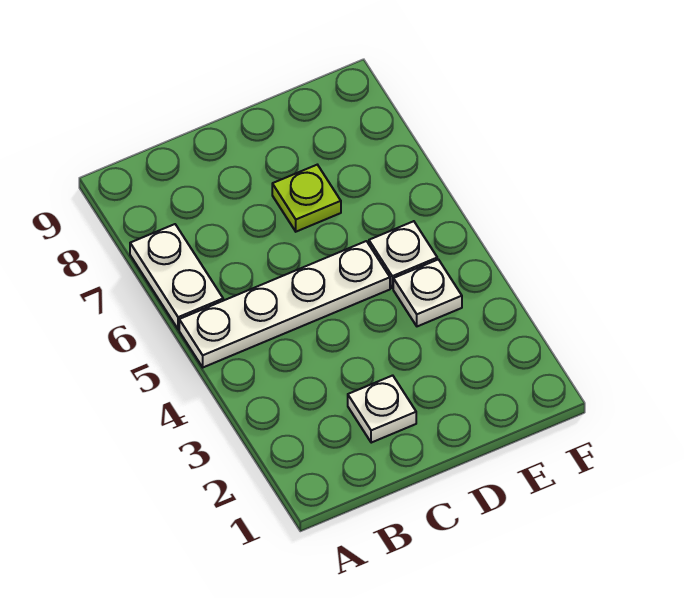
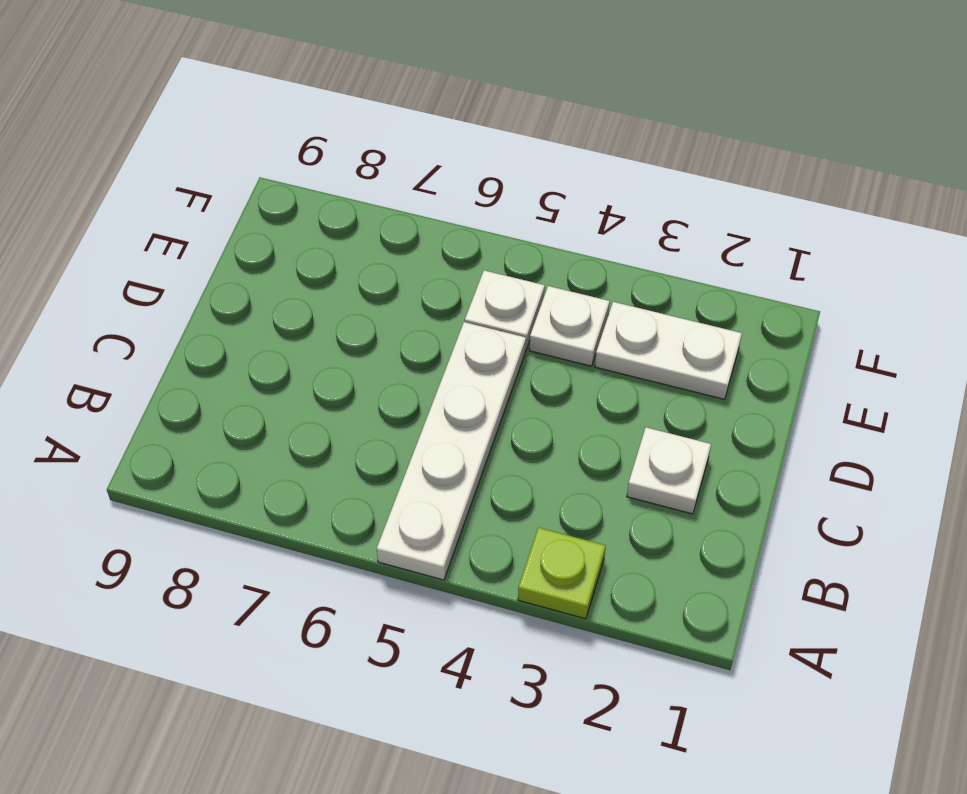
white plate A6:A7 level 1 -> white plate E2:E3 level 1
lime plate D7 level 1 -> lime plate A3 level 1

